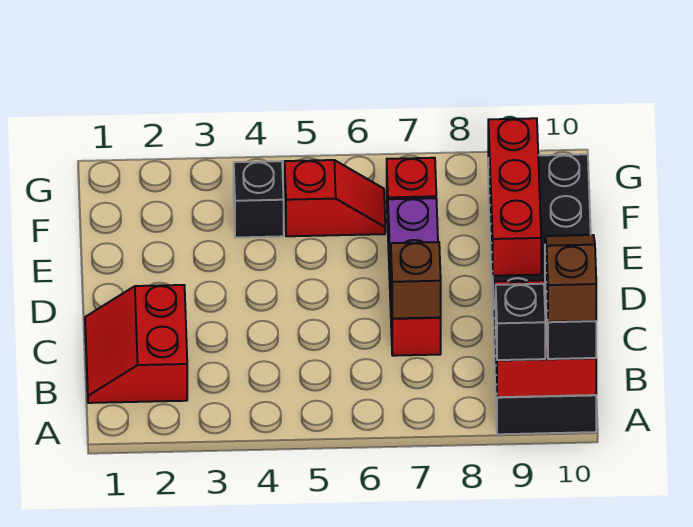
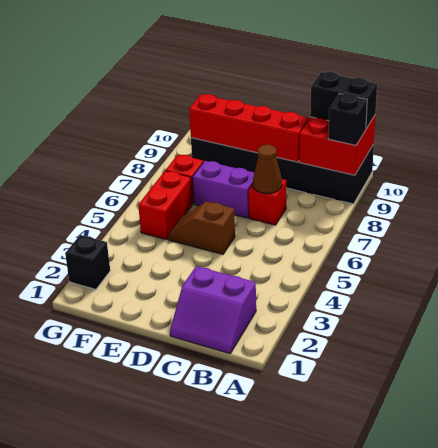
brown slope A10:B10 level 4 top A -> brown slope D5:E5 level 1 top D
red slope B1:C2 level 1 top 2 -> purple slope B1:C2 level 1 top 2
brown brick C7 level 2 -> brown cone C7 level 2
red brick D9:F9 level 2 -> red brick C9:F9 level 2
black brick F4 level 1 -> black brick G2 level 1
red slope F5:F6 level 1 top 5 -> red brick F5:F6 level 1

